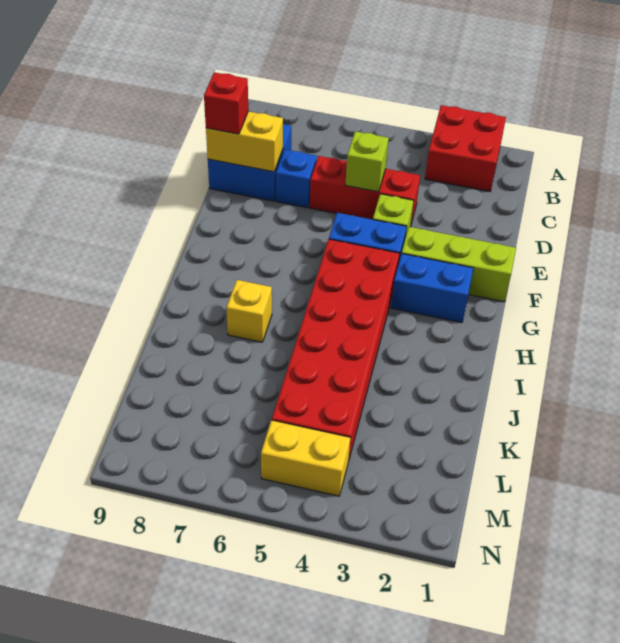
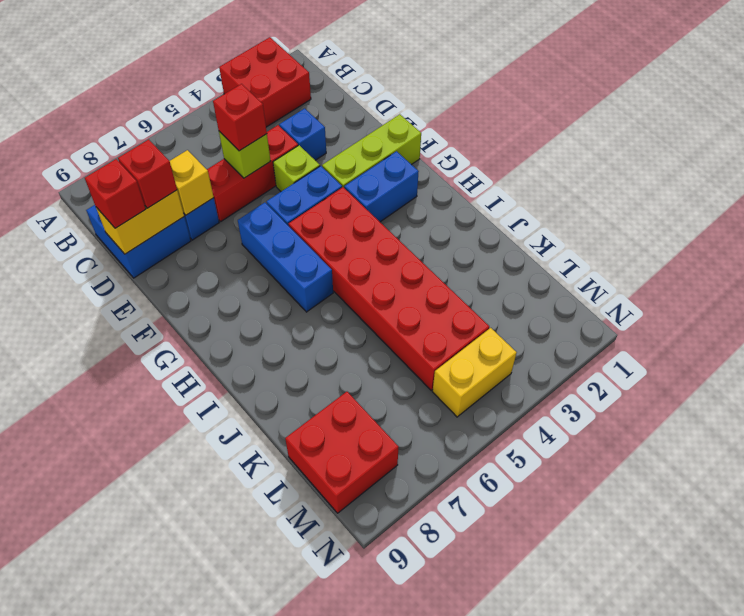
none -> blue brick D3 level 1
none -> red brick D5 level 3
none -> red brick D8 level 3
none -> blue brick F6:H6 level 1
yellow brick I7 level 1 -> yellow brick D7 level 2
none -> red brick L8:M9 level 1

